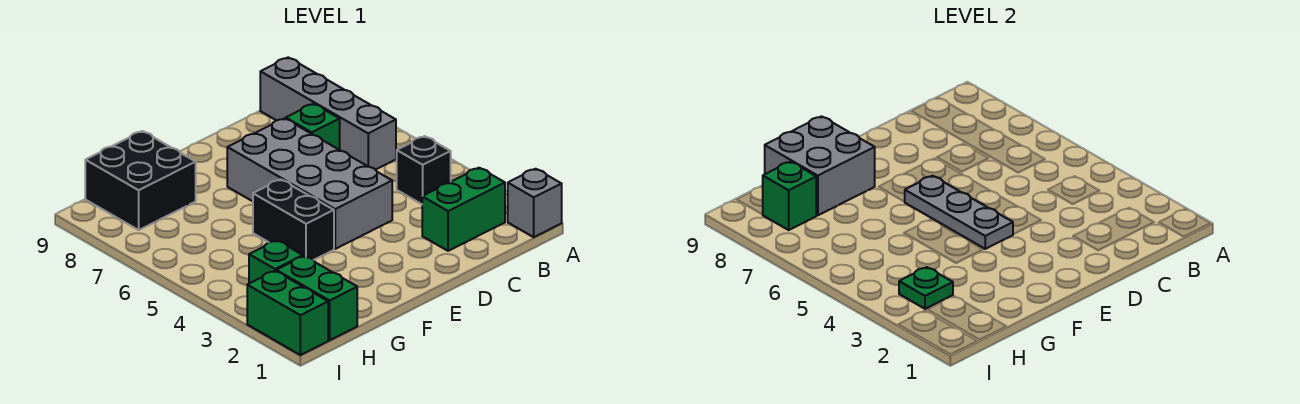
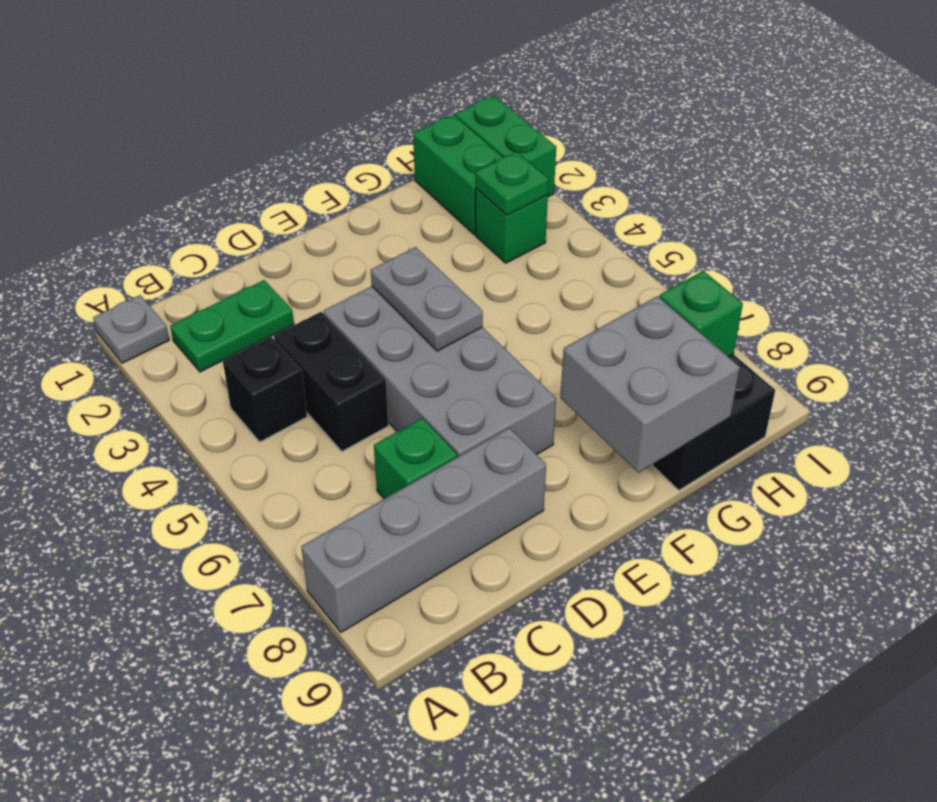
grey brick A1 level 1 -> grey plate A1 level 1
green brick B2:C2 level 1 -> green plate B2:C2 level 1
grey brick B6:B9 level 1 -> grey brick A8:D8 level 1
grey plate E4:E6 level 2 -> grey plate E4:E5 level 2
black brick F4:F5 level 1 -> black brick C4:C5 level 1

